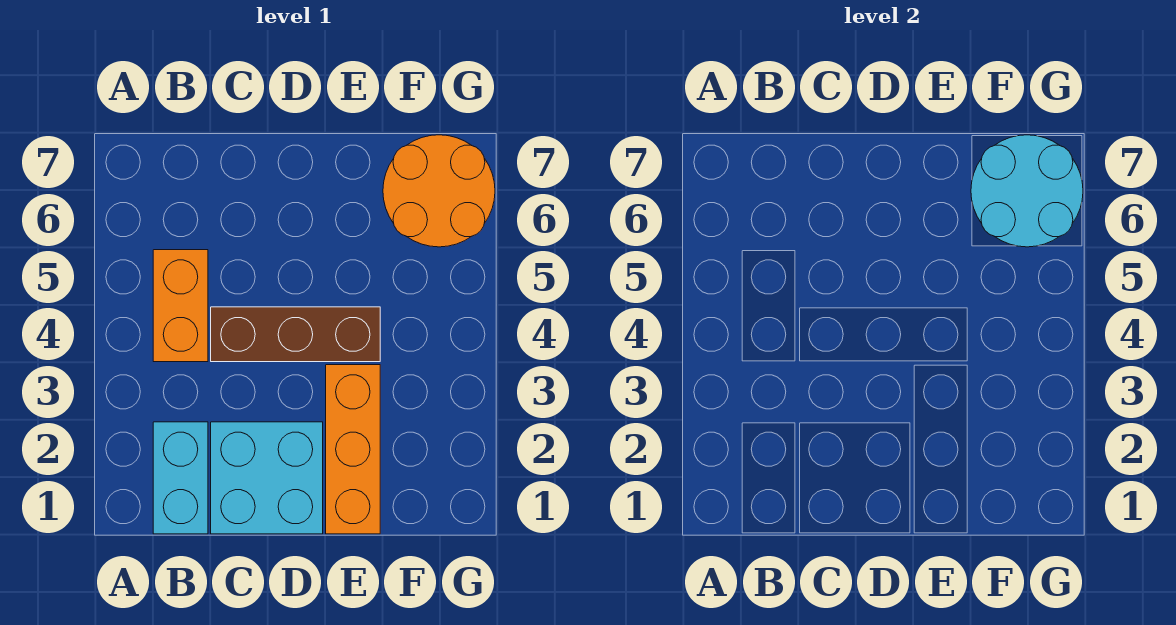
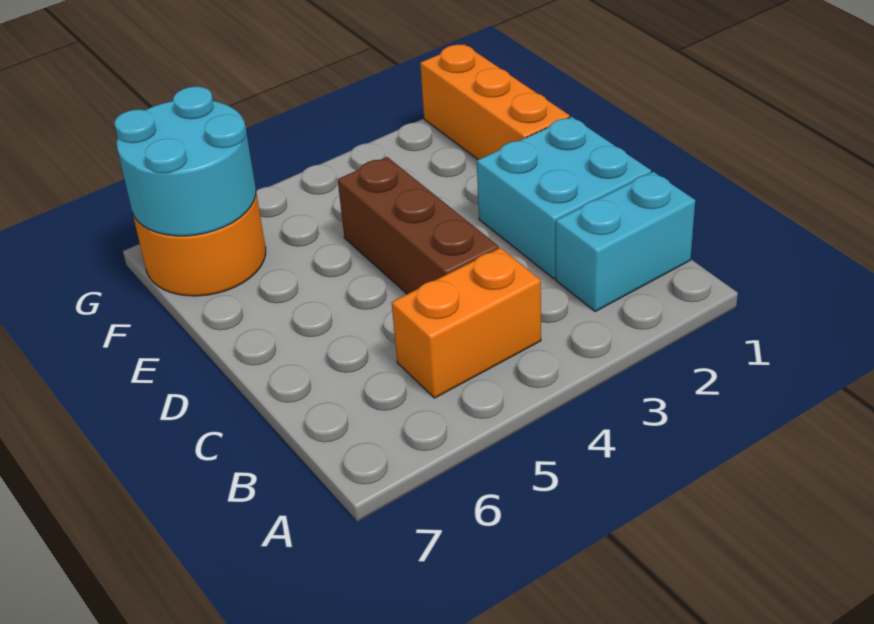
orange brick E1:E3 level 1 -> orange brick E1:G1 level 1

